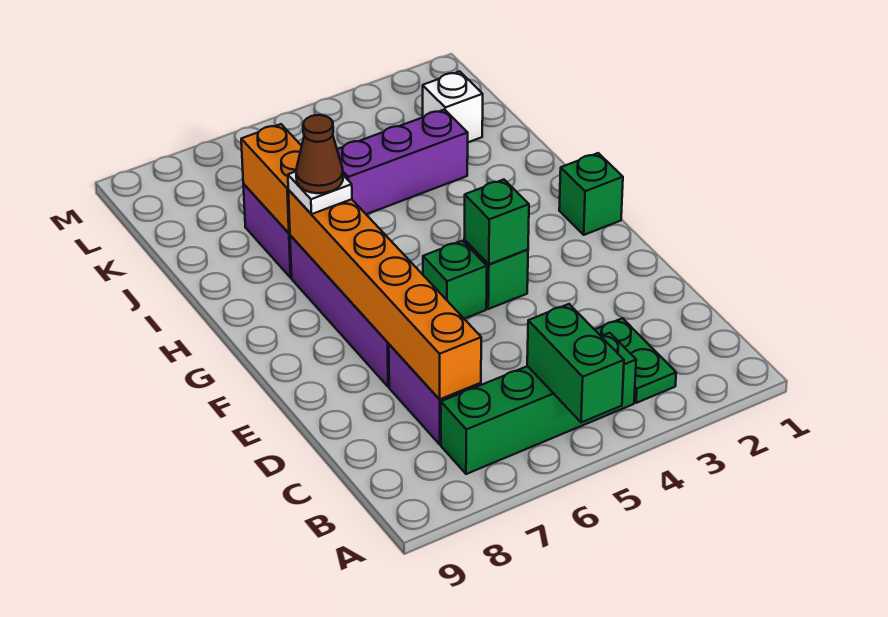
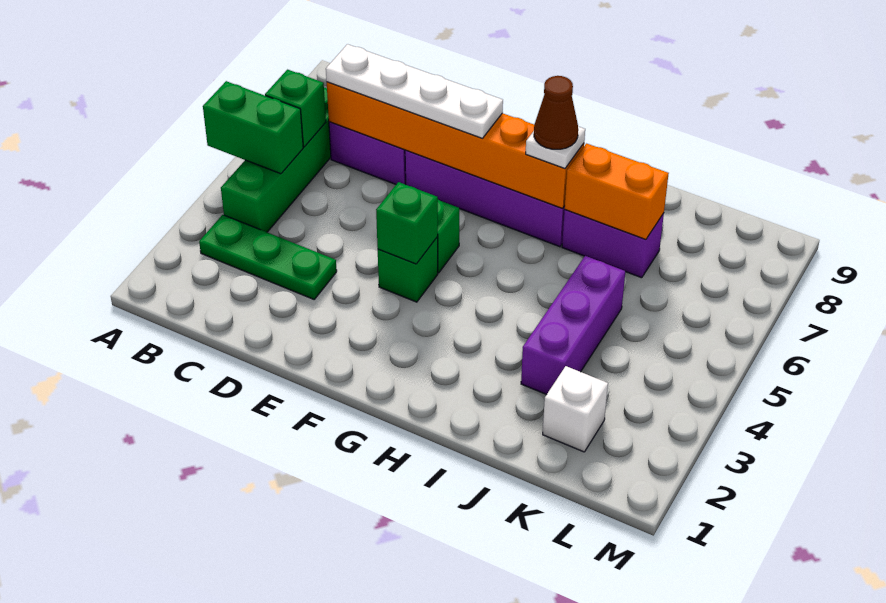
green plate B3:C3 level 1 -> green plate B3:D3 level 1
none -> white plate C7:F7 level 3
green brick G1 level 1 -> green brick B6 level 2

